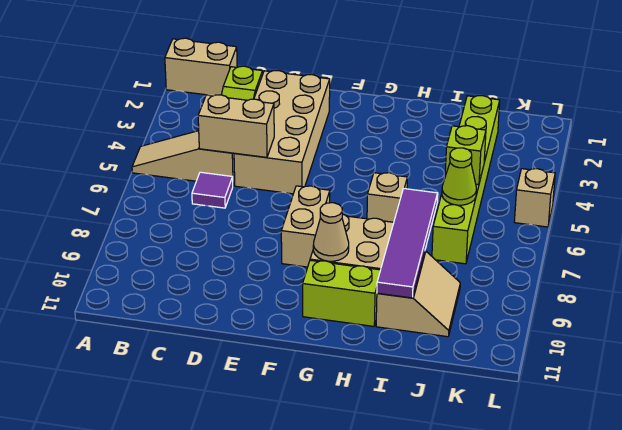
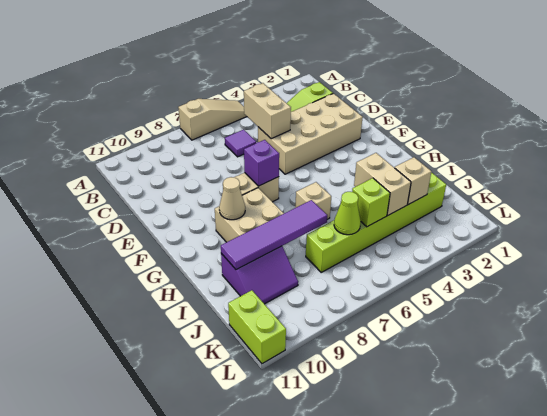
tan brick A1:B1 level 1 -> tan brick I4:J4 level 2
tan slope A5:C5 level 1 top C -> tan slope A5:A7 level 1 top 7
none -> purple brick F7 level 2
lime brick G10:H10 level 1 -> lime brick K11:L11 level 1
tan slope I9:J10 level 1 top I -> purple slope I9:J10 level 1 top I
tan brick L5 level 1 -> tan brick J3 level 2

